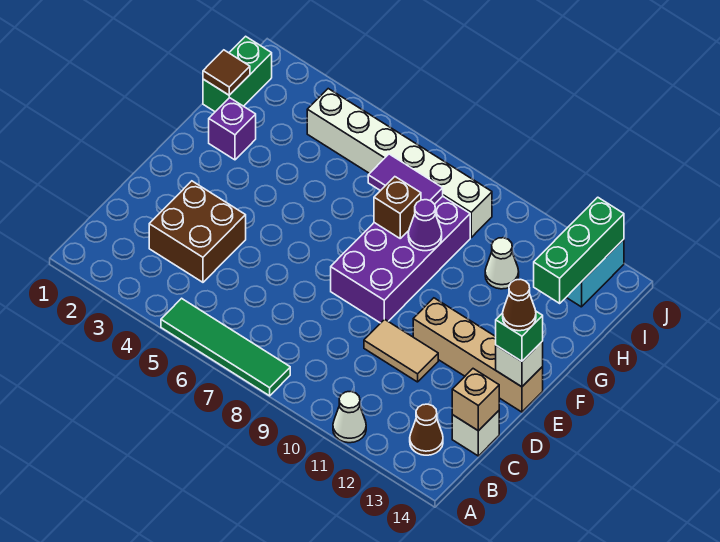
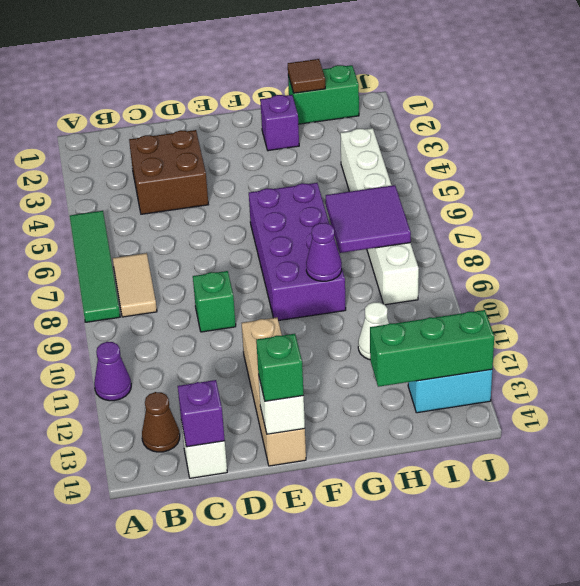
white cone A11 level 1 -> purple cone A11 level 1
tan brick C14 level 2 -> purple brick C14 level 2
none -> green brick D9 level 1
tan tile D10:D11 level 1 -> tan tile B7:B8 level 1
purple brick E8:H9 level 1 -> purple brick F6:G9 level 1
brown cone E14 level 4 -> none
brown brick G8 level 2 -> none
purple tile H7:H8 level 2 -> purple tile H7:I8 level 2

